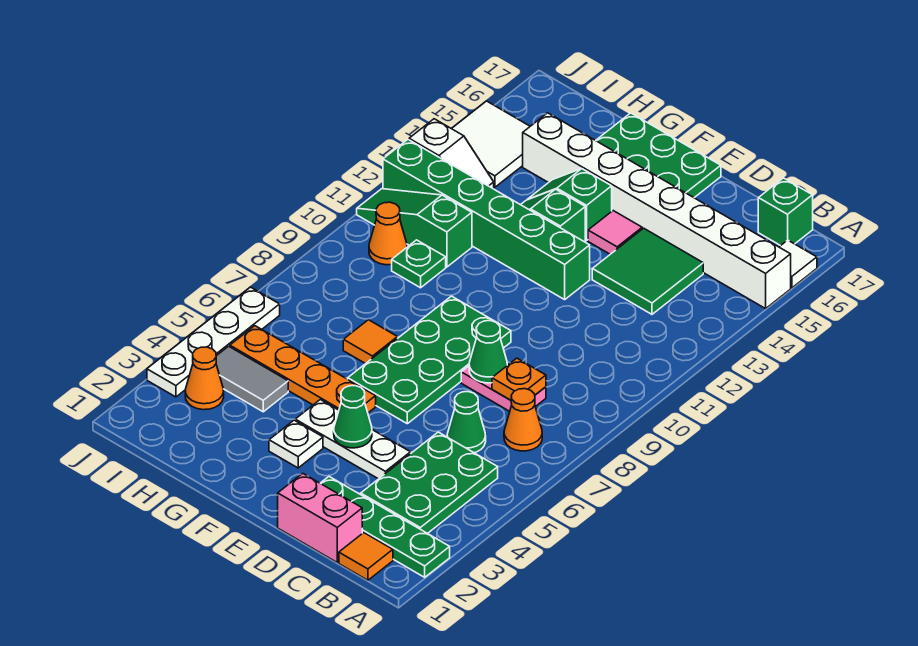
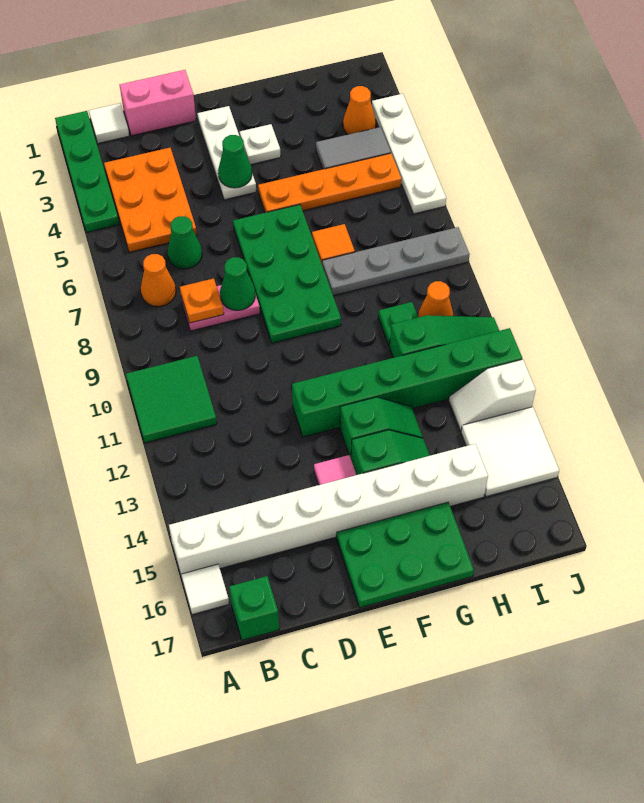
green plate A2:D2 level 1 -> green plate A1:A4 level 1
orange tile B1 level 1 -> white tile B1 level 1
green plate B3:C5 level 1 -> orange plate B3:C5 level 1
green tile C13:D14 level 1 -> green tile A10:B11 level 1
white plate D4:F4 level 1 -> white plate E2:E4 level 1
none -> grey plate G8:J8 level 1

